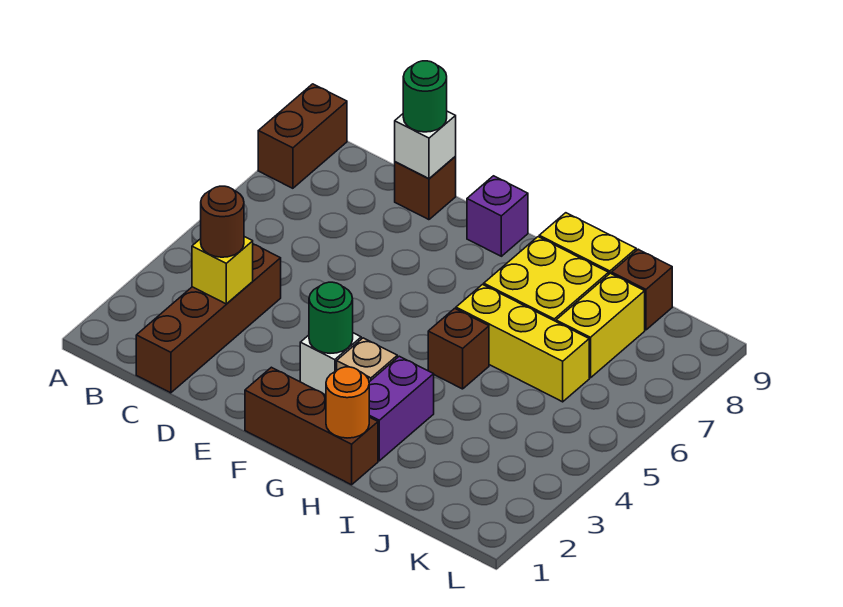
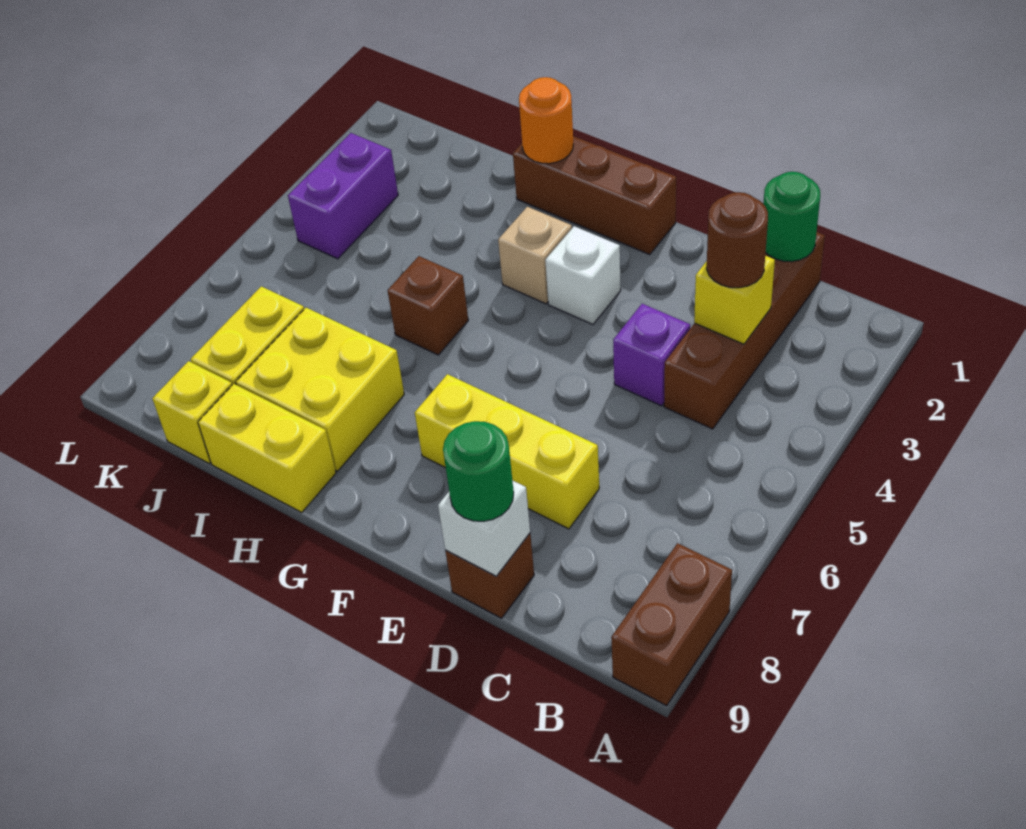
green round brick F3 level 2 -> green round brick C1 level 2
purple brick F9 level 1 -> purple brick D4 level 1
purple brick H2:H3 level 1 -> purple brick K3:K4 level 1
yellow brick H6:J6 level 1 -> yellow brick D7:F7 level 1
brown brick J9 level 1 -> yellow brick J9 level 1

